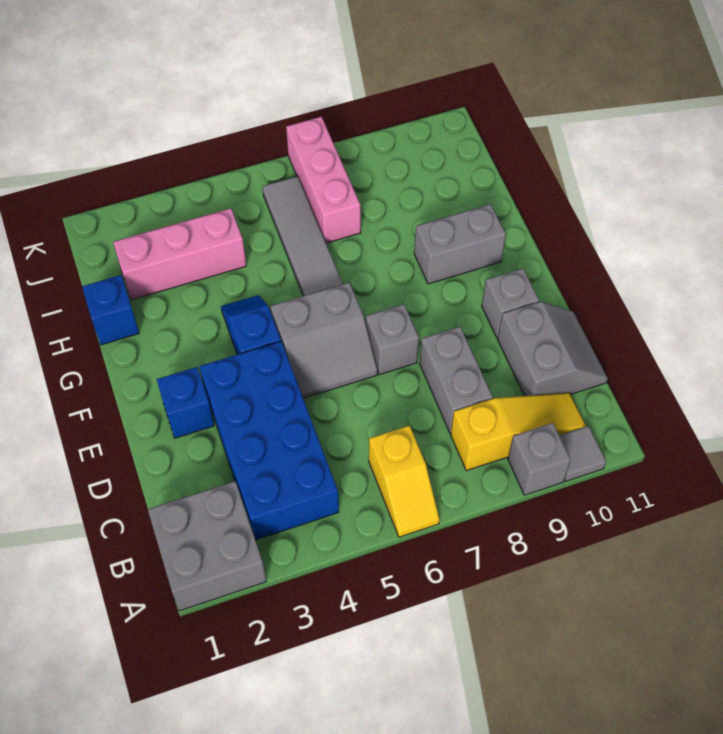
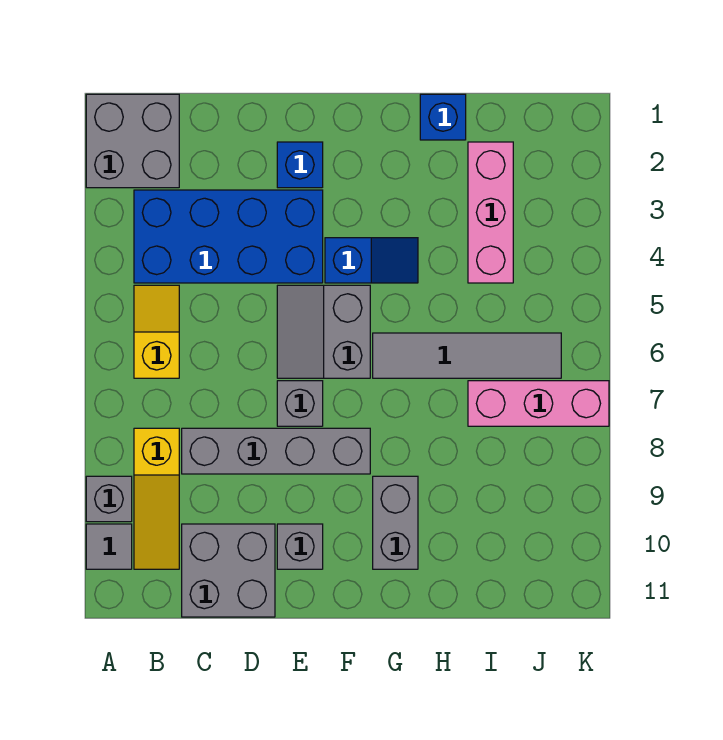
yellow slope A6:B6 level 1 top B -> yellow slope B5:B6 level 1 top 6
grey brick C8:D8 level 1 -> grey brick C8:F8 level 1
grey slope C10:D11 level 1 top 10 -> grey brick C10:D11 level 1

